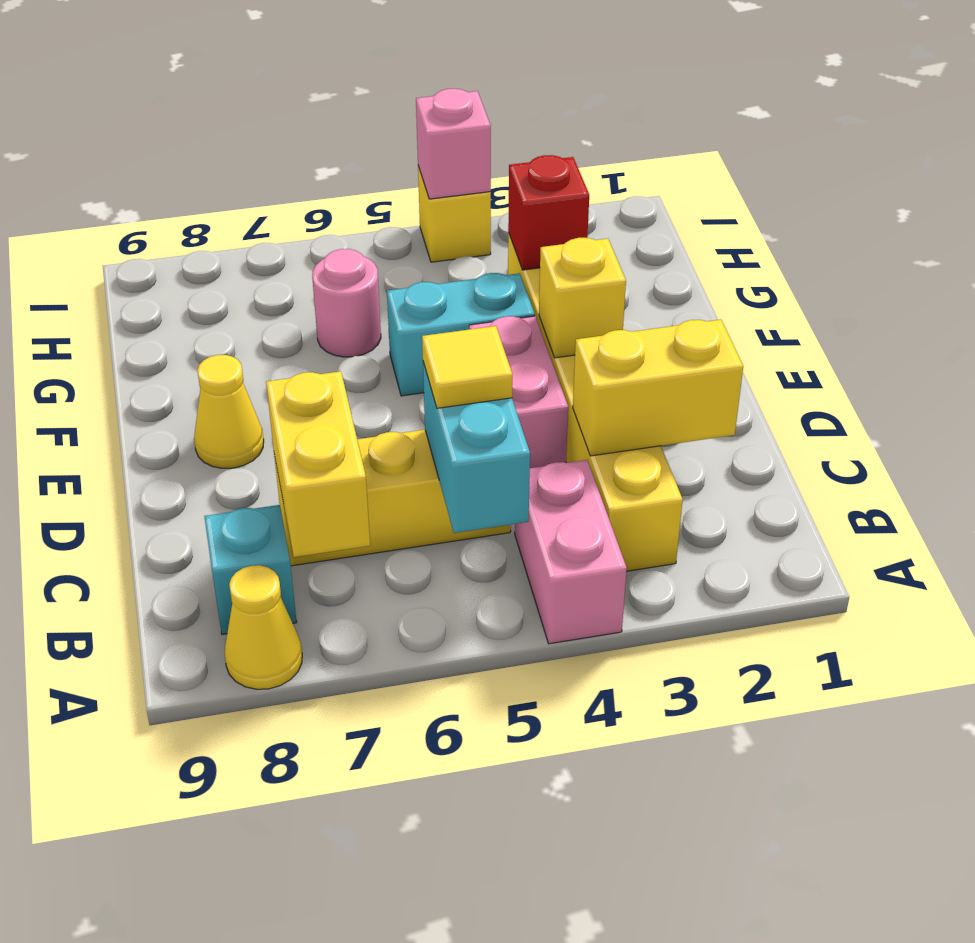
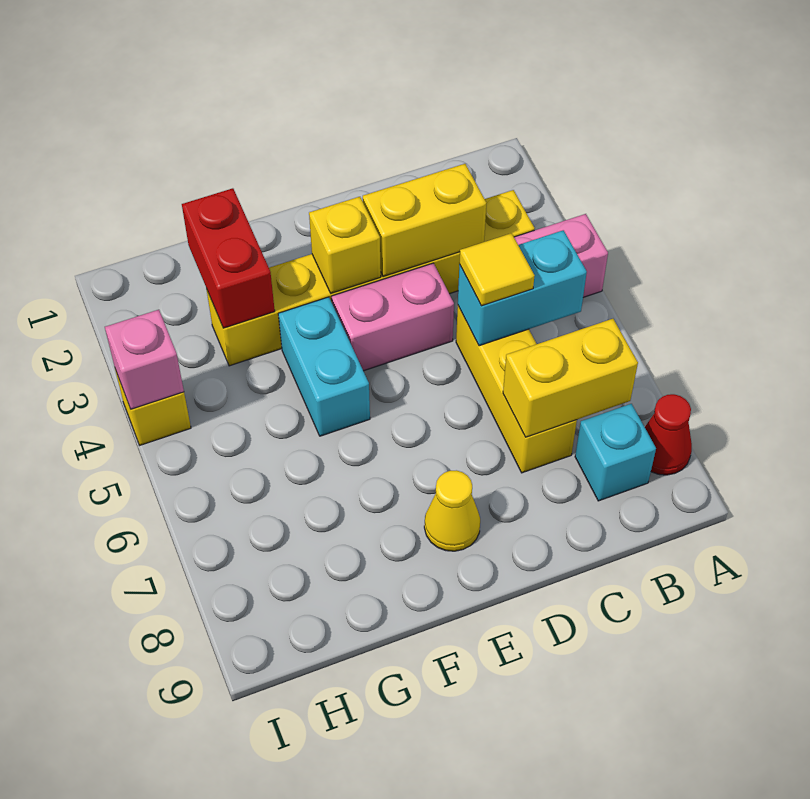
yellow cone A8 level 1 -> red cone A8 level 1
yellow brick C2:C3 level 2 -> yellow brick C3:D3 level 2
red brick G3 level 2 -> red brick G2:G3 level 2
pink round brick G6 level 1 -> none

